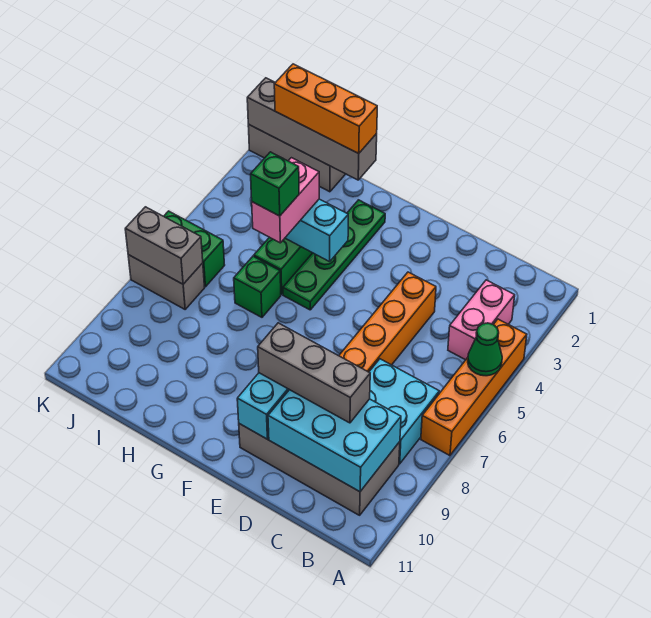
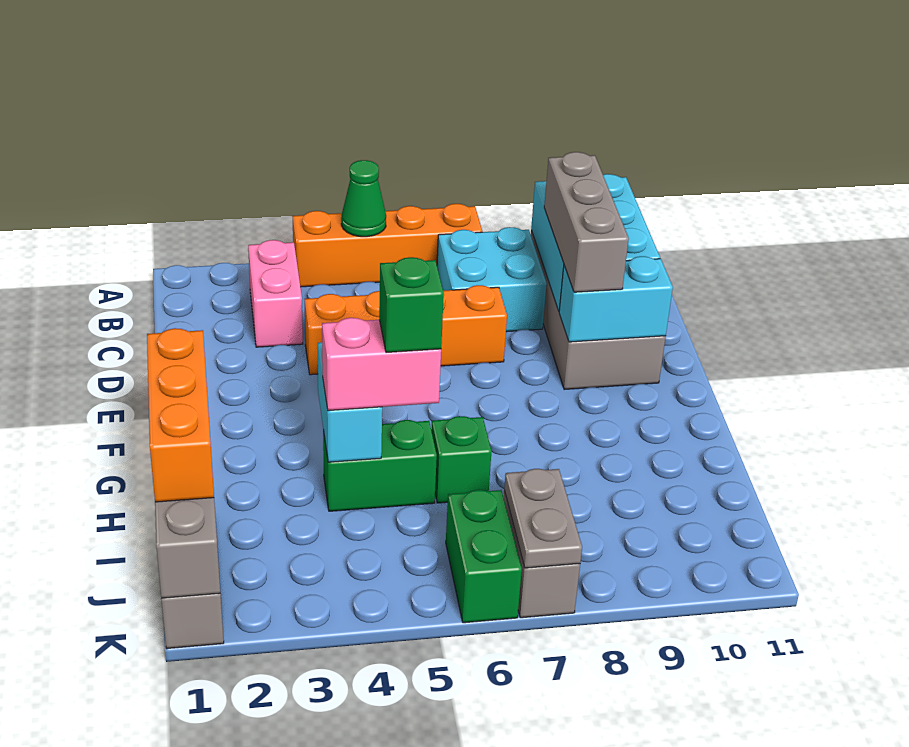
pink brick B3:B4 level 1 -> pink brick B3:C3 level 1
green plate G2:G5 level 1 -> none
grey brick J7:K7 level 2 -> grey plate J7:K7 level 2

